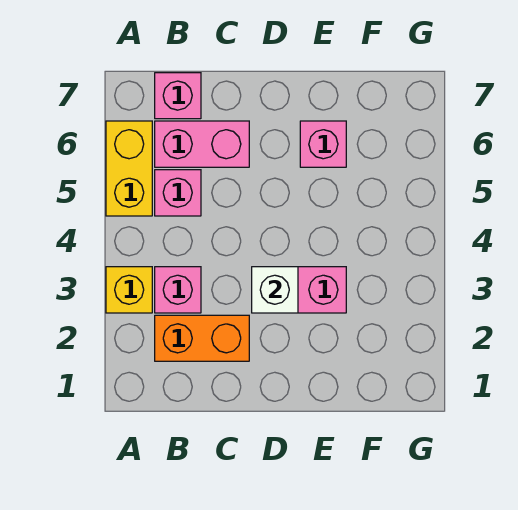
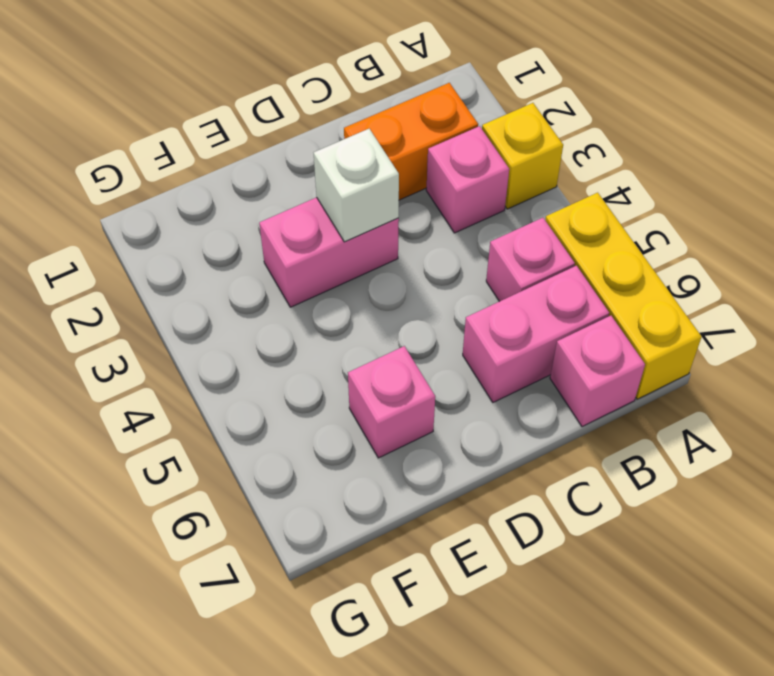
yellow brick A5:A6 level 1 -> yellow brick A5:A7 level 1

